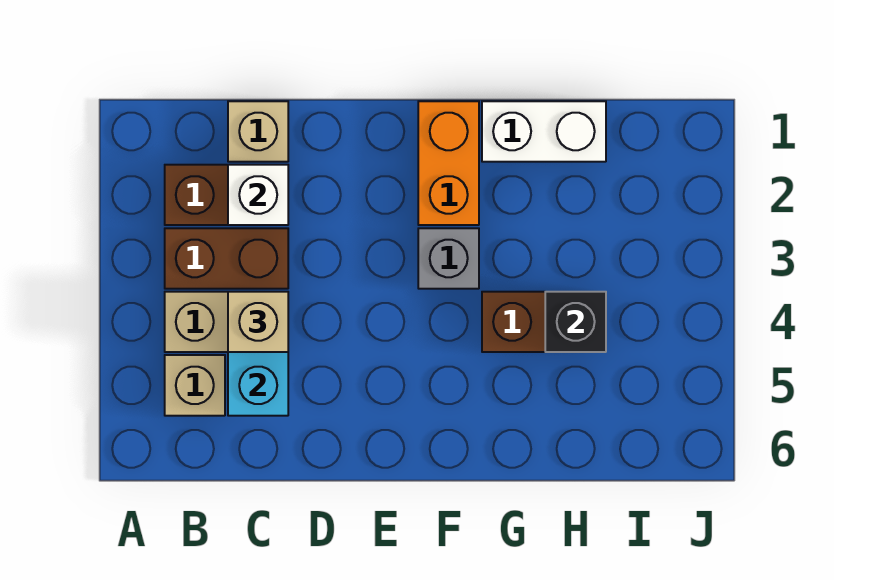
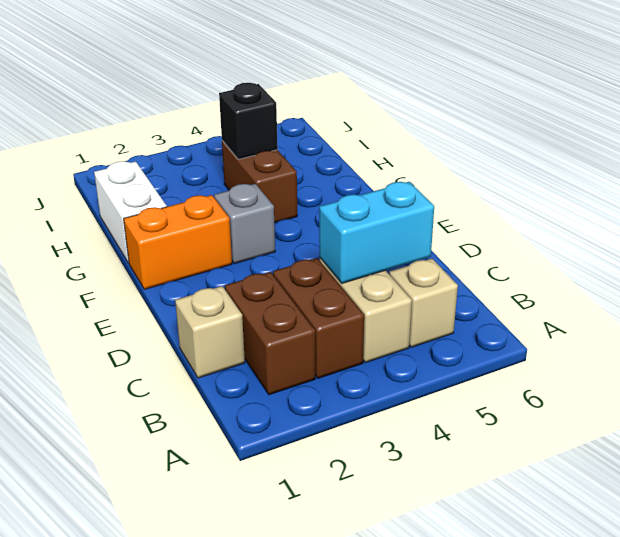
white brick C2 level 2 -> none
tan brick C4 level 3 -> none

